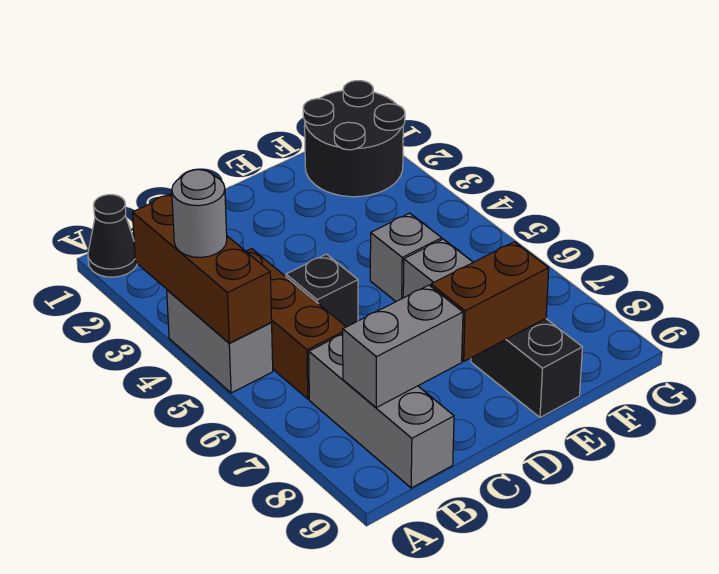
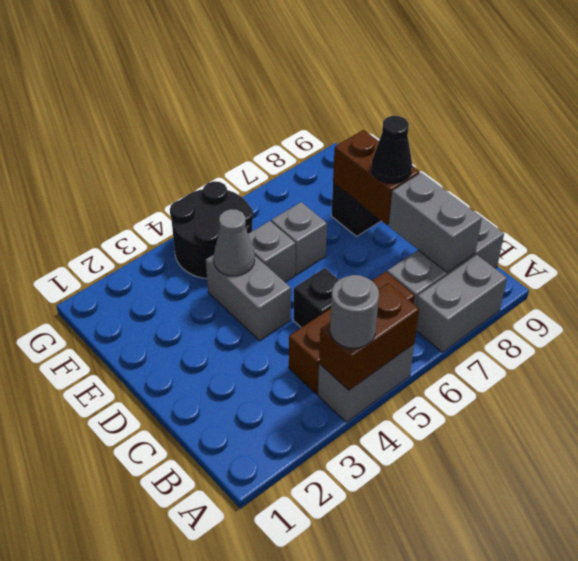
black cone A1 level 1 -> black cone D8 level 3
brown brick A3:A5 level 2 -> brown brick A4:A5 level 2
none -> grey brick A7:A8 level 1
none -> grey brick D4:E4 level 1
none -> grey cone E4 level 2
black round brick F1:G2 level 1 -> black round brick F4:G5 level 1

